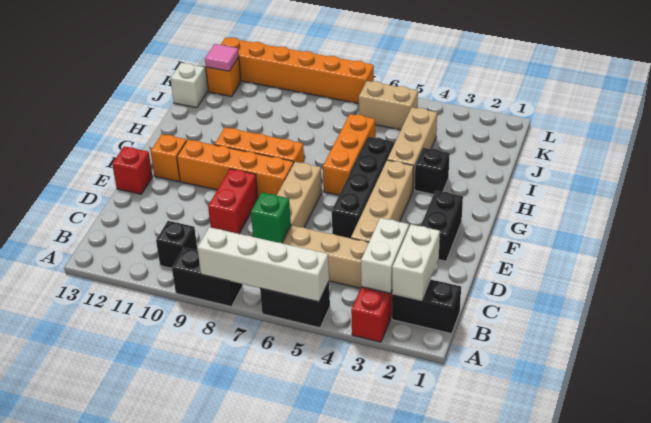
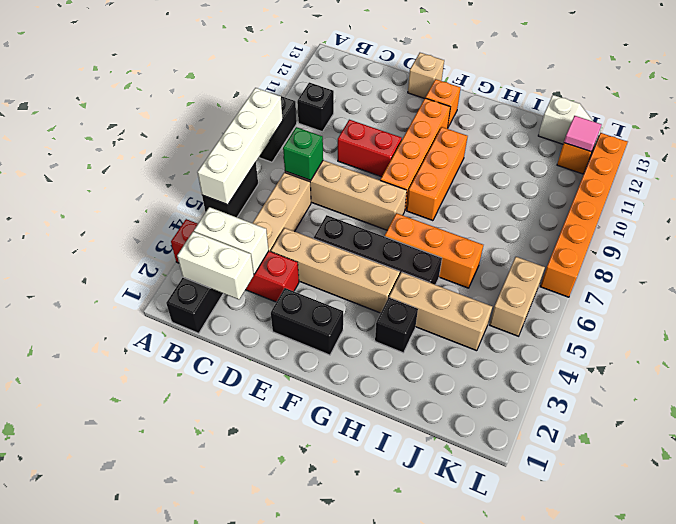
red brick E13 level 1 -> tan brick E13 level 1

